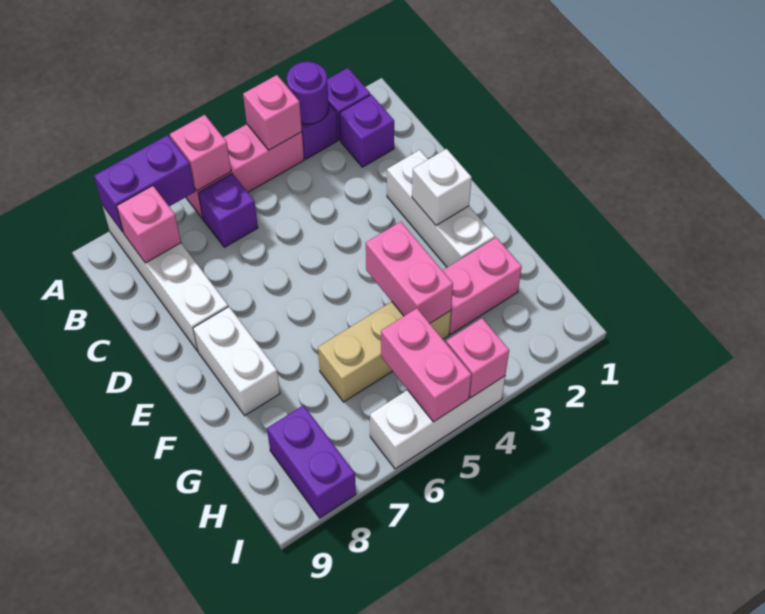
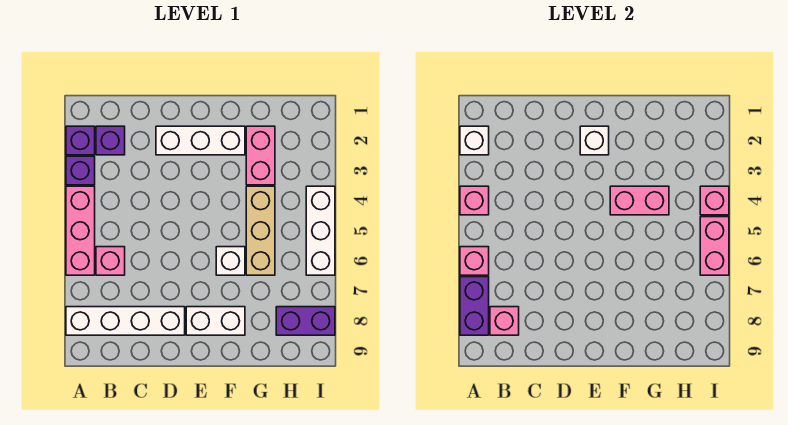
none -> white brick A2 level 2
purple round brick A3 level 2 -> none
purple brick B6 level 1 -> pink brick B6 level 1
none -> white brick F6 level 1
pink brick H5:I5 level 2 -> pink brick I5:I6 level 2

